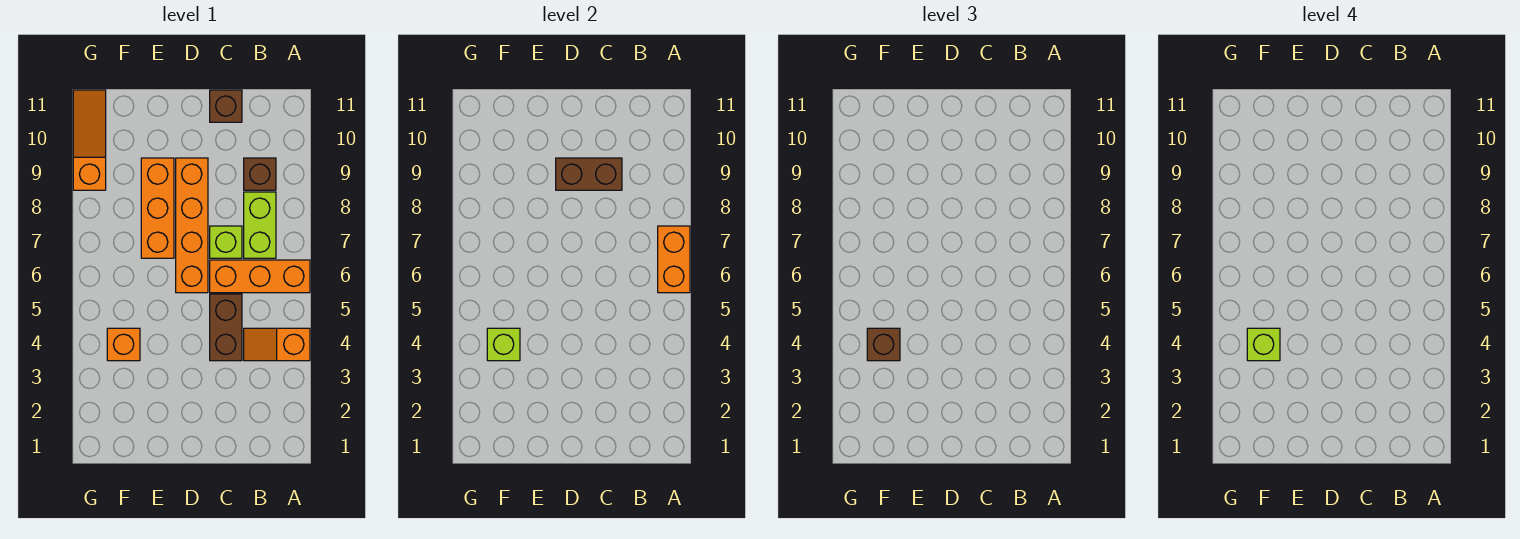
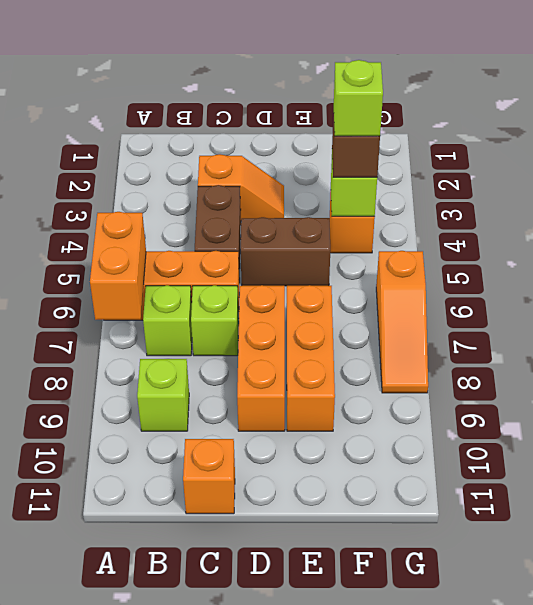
orange slope A4:B4 level 1 top A -> orange slope C3:D3 level 1 top C
lime brick B7:B8 level 1 -> lime brick B7 level 1
brown brick B9 level 1 -> lime brick B9 level 1
brown brick C9:D9 level 2 -> brown brick D5:E5 level 1
brown brick C11 level 1 -> orange brick C11 level 1
orange brick D6:D9 level 1 -> orange brick D7:D9 level 1
orange slope G9:G11 level 1 top 9 -> orange slope G6:G8 level 1 top 6

